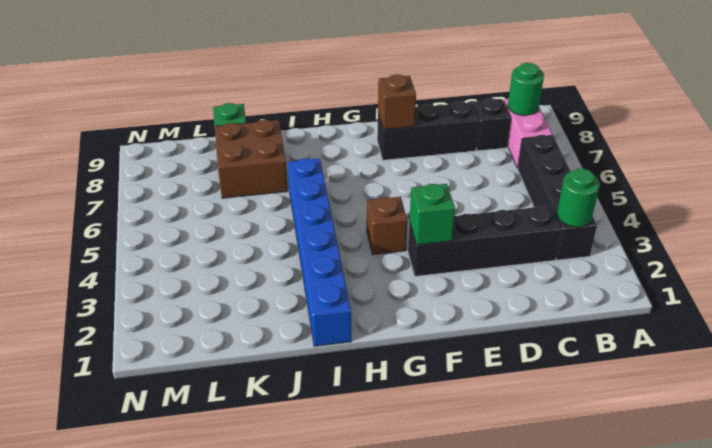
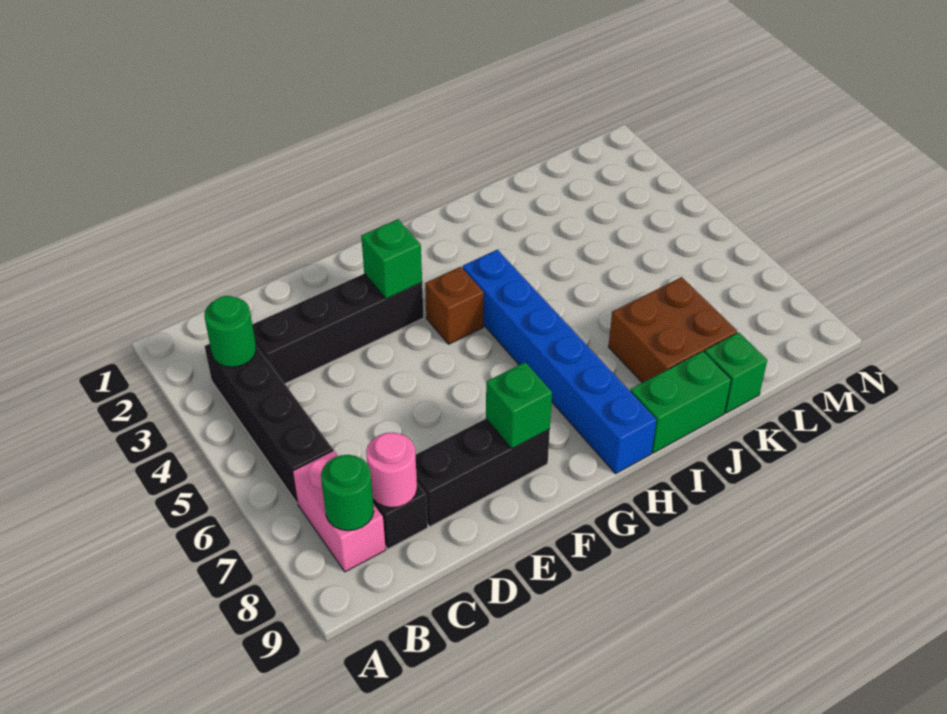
none -> pink round brick C8 level 2
brown brick F8 level 2 -> green brick F8 level 2
blue brick I1:I6 level 1 -> blue brick H4:H9 level 1
none -> green brick I9:J9 level 1

